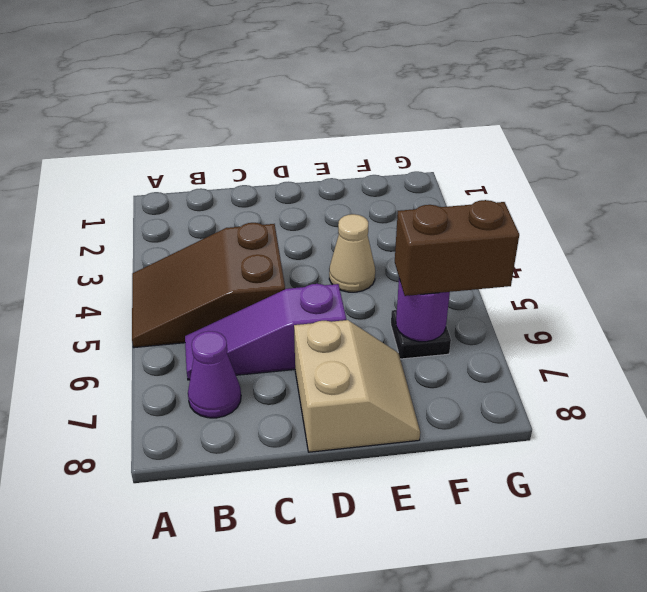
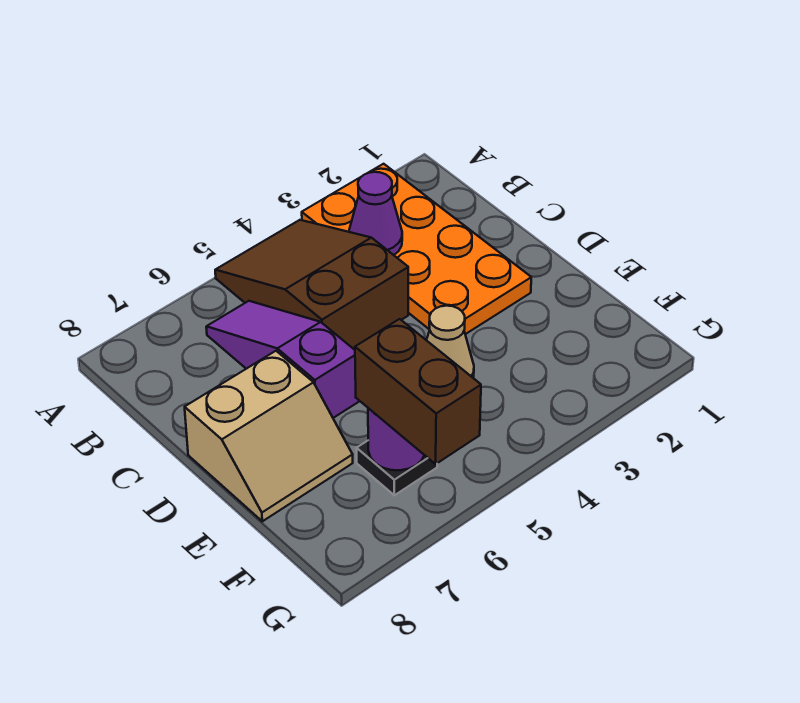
none -> orange plate A2:D3 level 1
purple cone B7 level 1 -> purple cone B3 level 2

